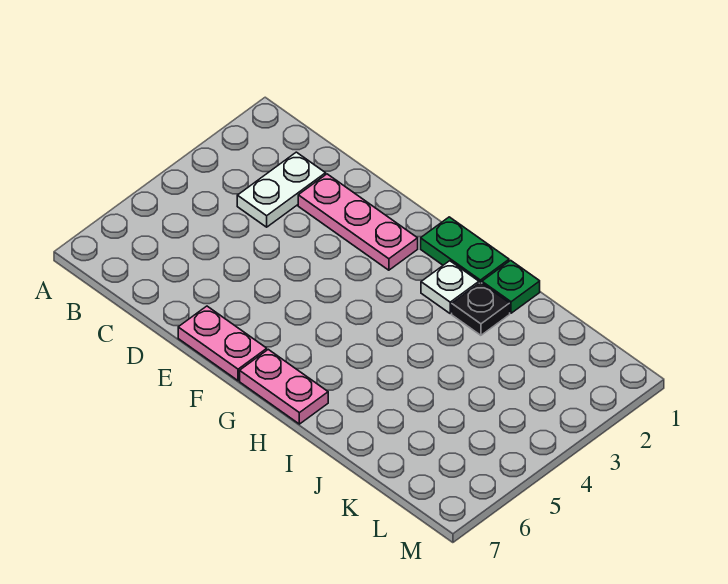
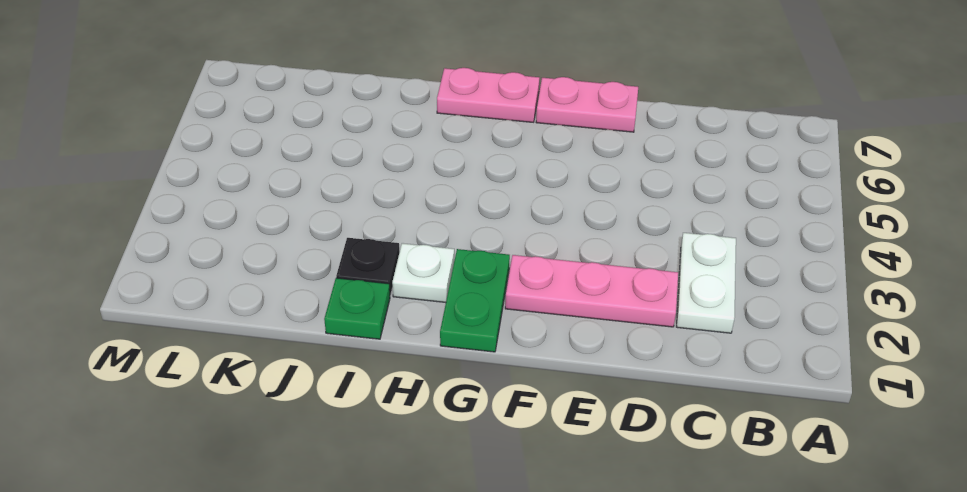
green plate G1:H1 level 1 -> green plate G1:G2 level 1

